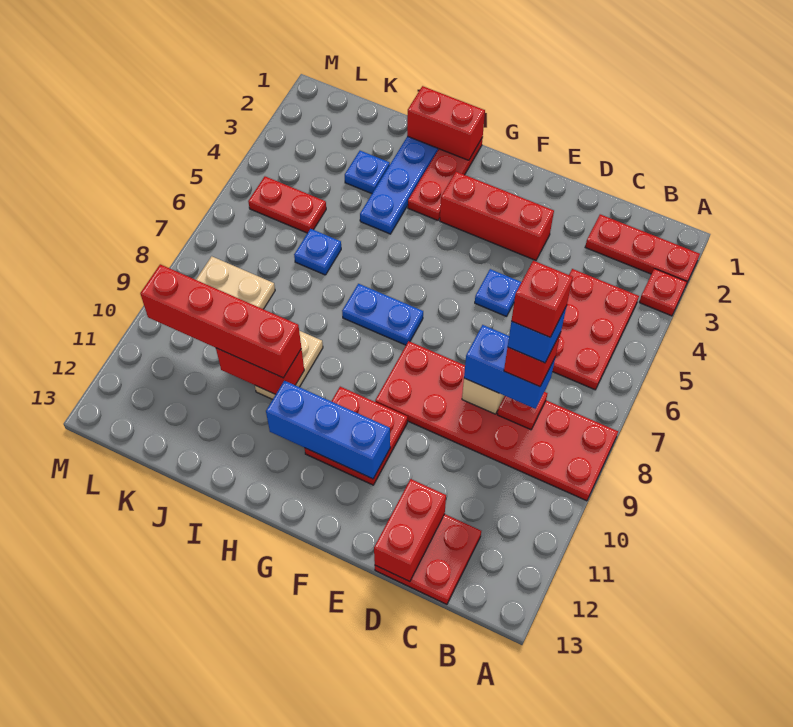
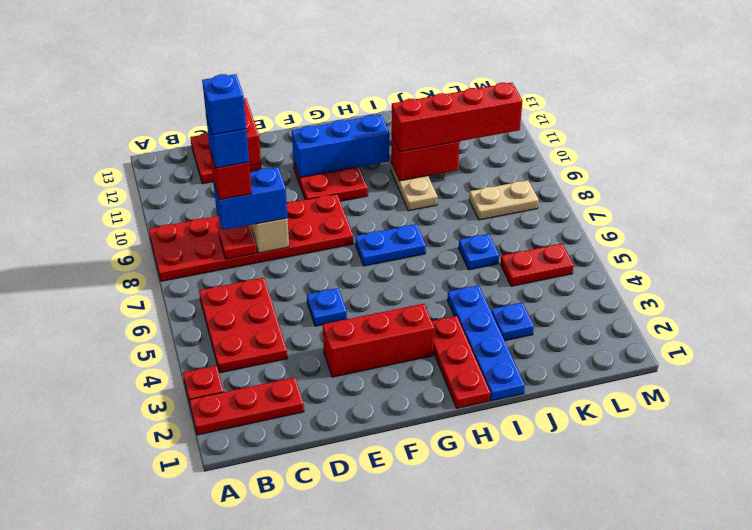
red brick C8 level 6 -> blue brick C8 level 6
red brick H1:I1 level 2 -> none

